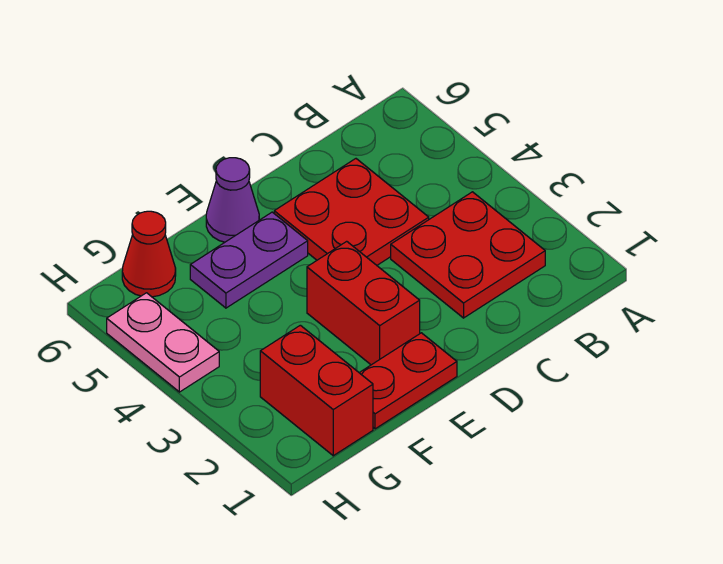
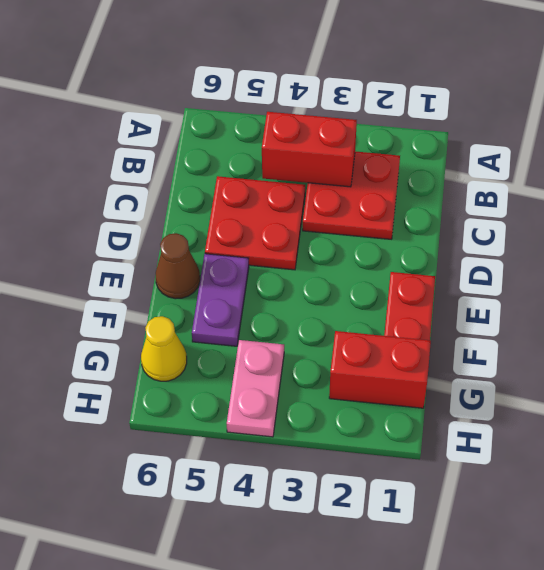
red brick E2:E3 level 1 -> red brick B3:B4 level 2
purple cone E6 level 1 -> brown cone E6 level 1
red cone G6 level 1 -> yellow cone G6 level 1
pink plate H4:H5 level 1 -> pink plate G4:H4 level 1

